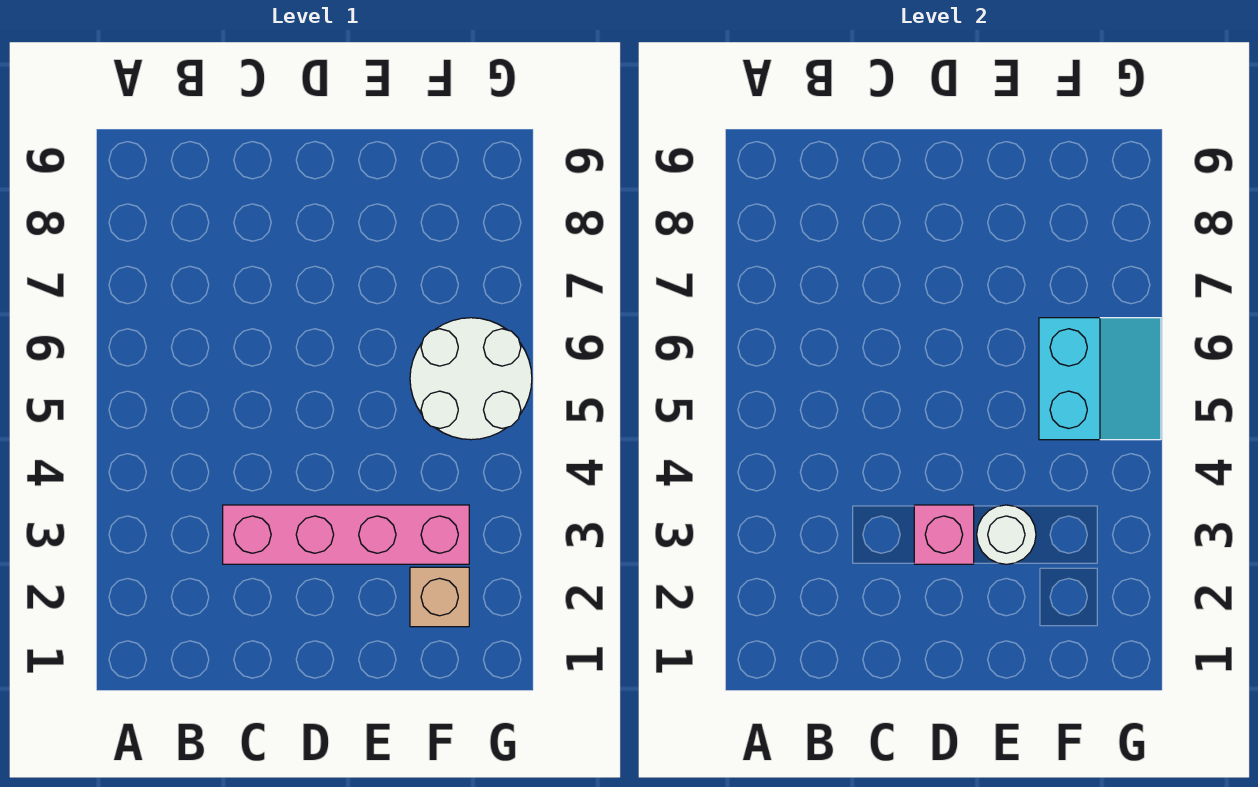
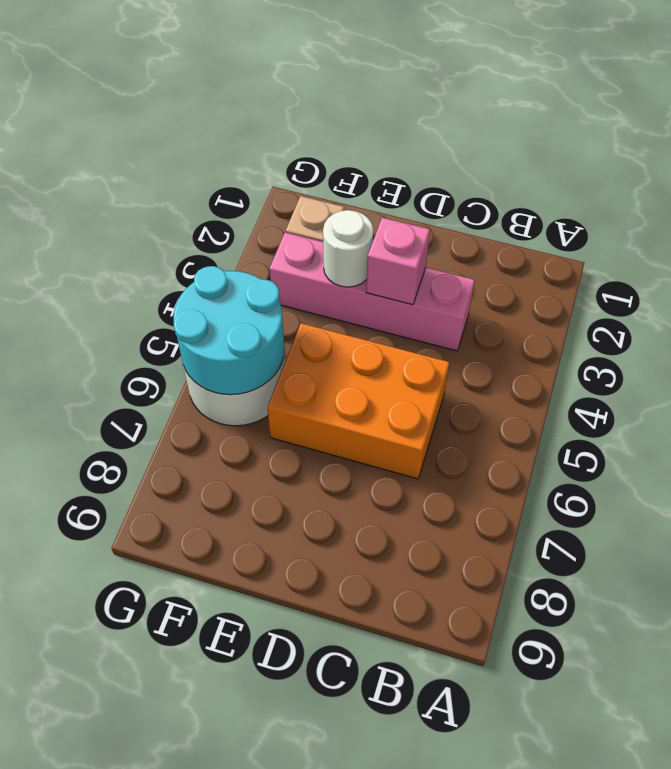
none -> orange brick C5:E6 level 1
cyan slope F5:G6 level 2 top F -> cyan round brick F5:G6 level 2

